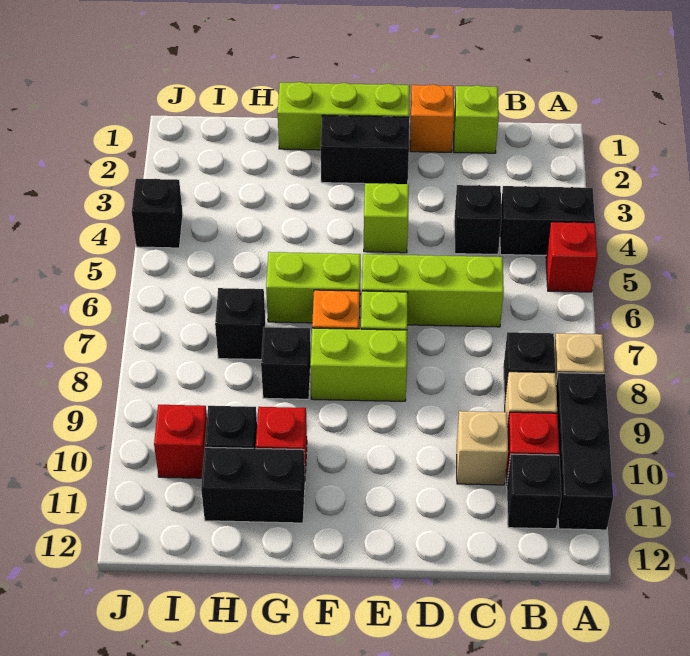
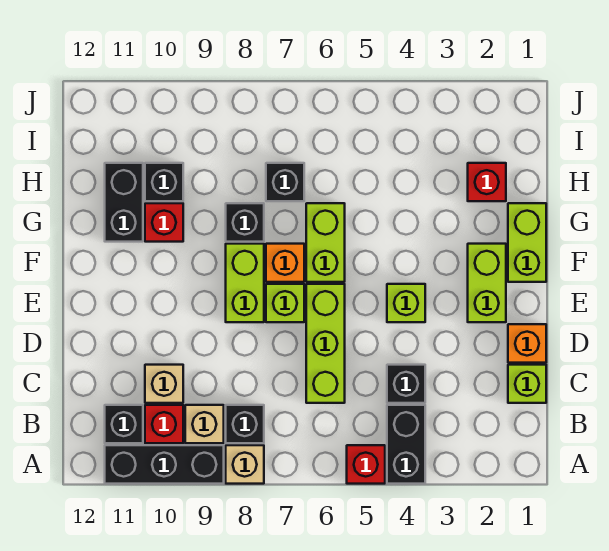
lime brick E1:G1 level 1 -> lime brick F1:G1 level 1
black brick E2:F2 level 1 -> lime brick E2:F2 level 1
red brick I10 level 1 -> red brick H2 level 1
black brick J4 level 1 -> none

